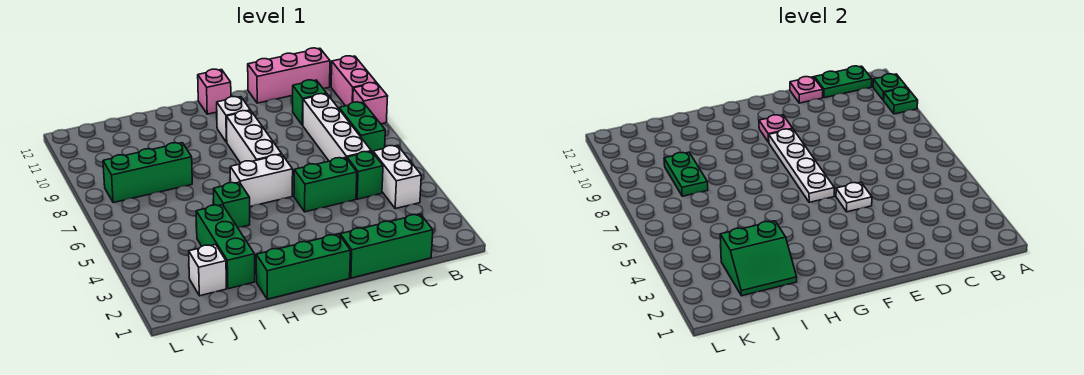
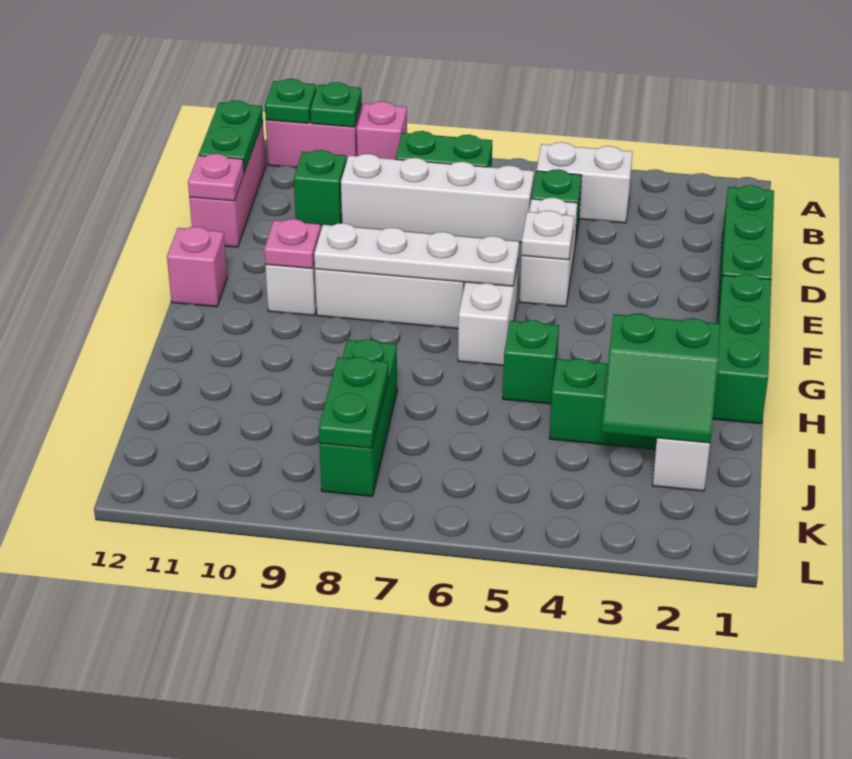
green brick D5:E5 level 1 -> white brick D5:E5 level 1
green slope I2:J3 level 2 top 3 -> green slope I2:J3 level 2 top I
green plate J8:J9 level 2 -> green plate J8:K8 level 2

